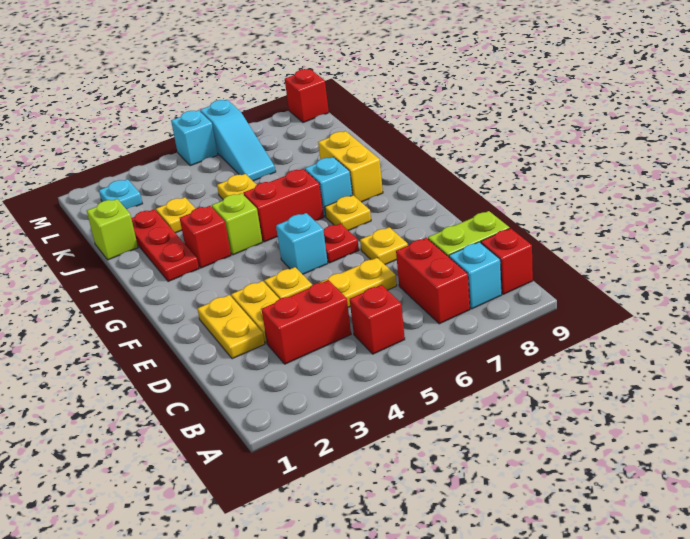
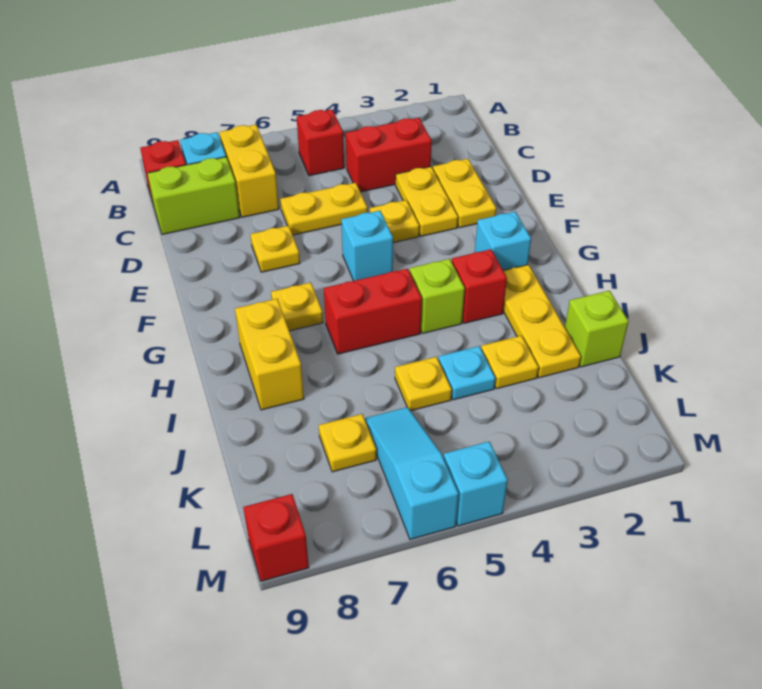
red brick B7:C7 level 1 -> yellow brick B7:C7 level 1
red plate F6 level 1 -> none
red plate H2:J2 level 1 -> yellow plate H2:J2 level 1
cyan brick H7 level 1 -> cyan brick G2 level 1
none -> yellow plate K7 level 1
cyan plate L2 level 1 -> cyan plate J4 level 1

